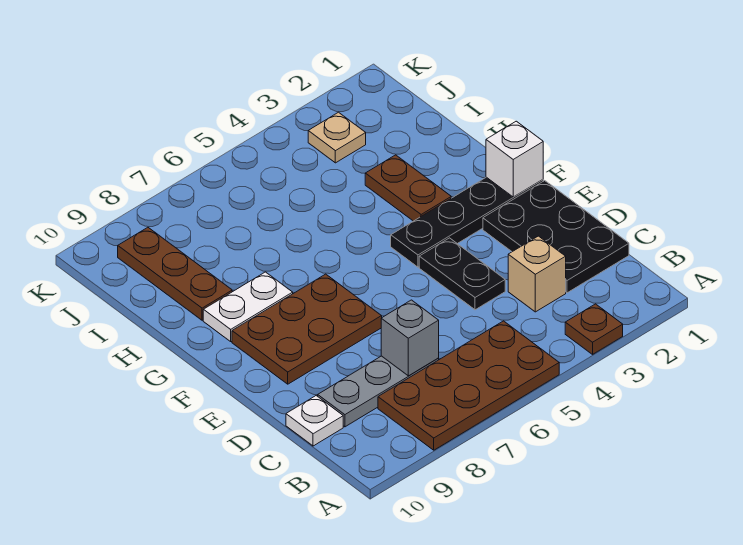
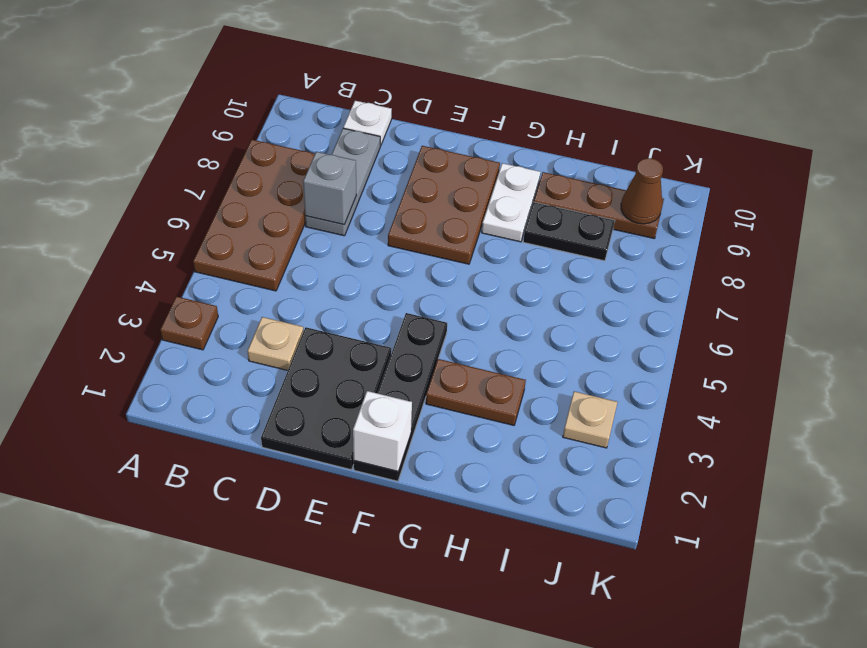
black plate C1:E2 level 1 -> black plate D1:E3 level 1
tan brick C3 level 1 -> tan plate C3 level 1
black plate D4:E4 level 1 -> black plate H8:I8 level 1
none -> brown cone J9 level 2

